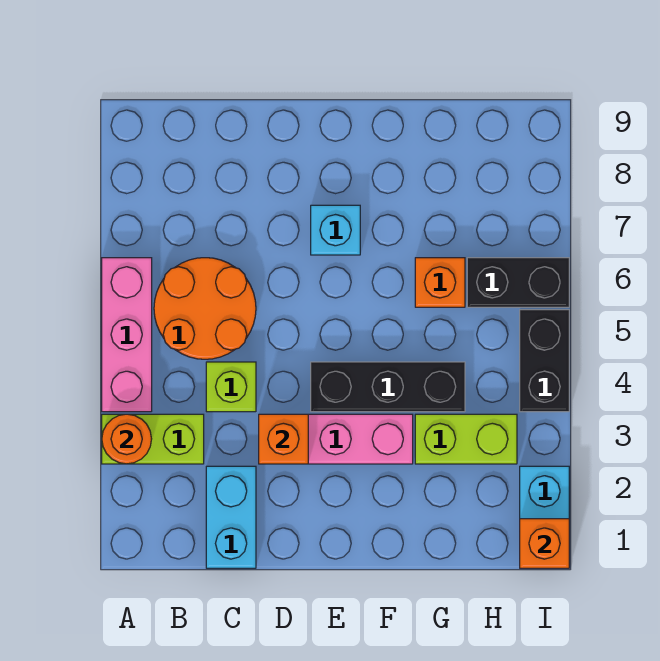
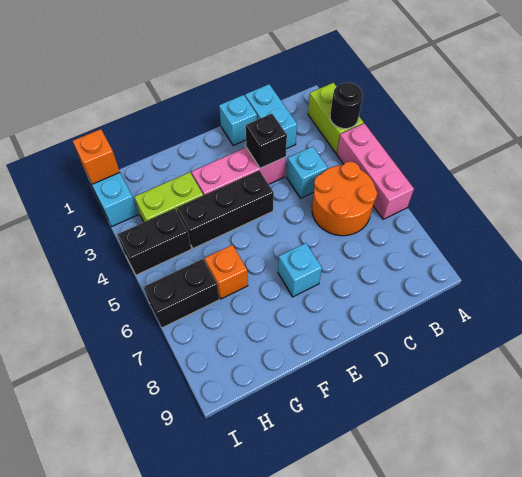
lime brick A3:B3 level 1 -> lime brick A2:A3 level 1
orange round brick A3 level 2 -> black round brick A3 level 2
lime brick C4 level 1 -> cyan brick C4 level 1
none -> cyan brick D1 level 1
orange brick D3 level 2 -> black brick D3 level 2
black brick I4:I5 level 1 -> black brick H4:I4 level 1

